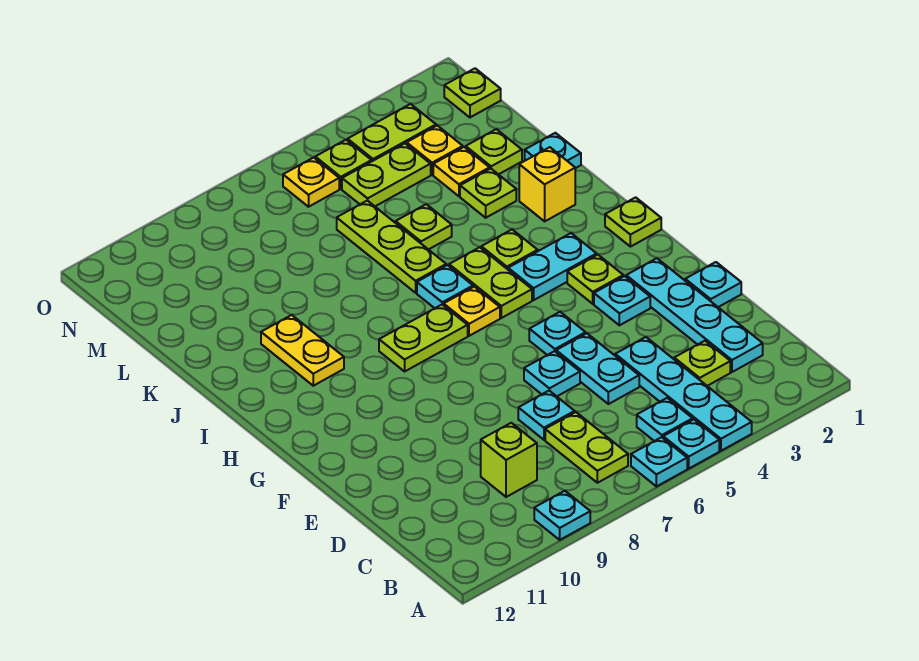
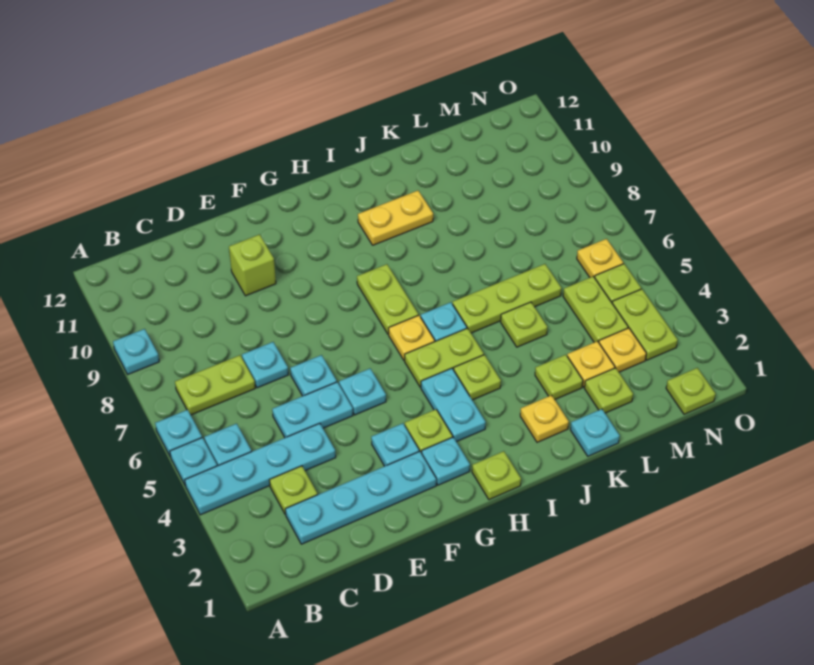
lime brick C9 level 1 -> lime brick E10 level 1
cyan plate E1 level 1 -> cyan plate G2 level 1
yellow brick J2 level 1 -> yellow plate J2 level 1

